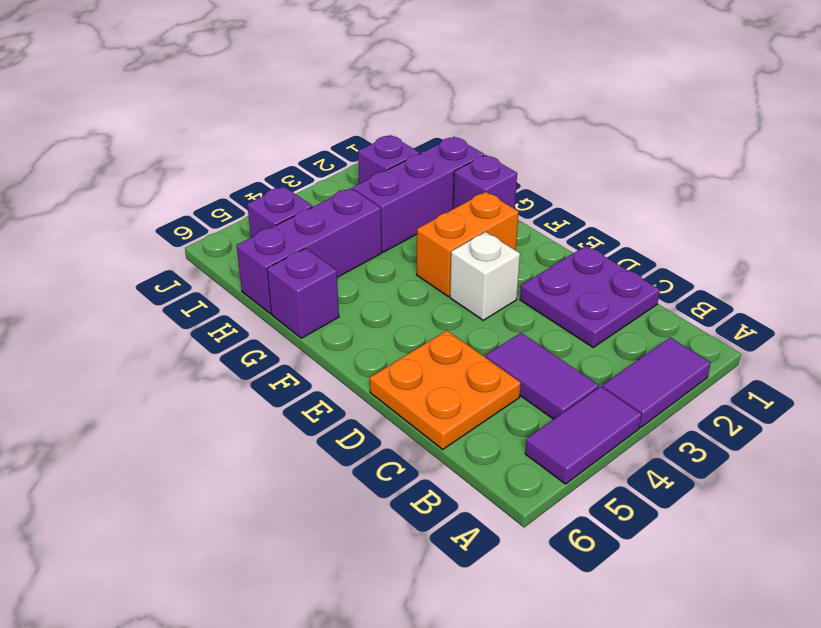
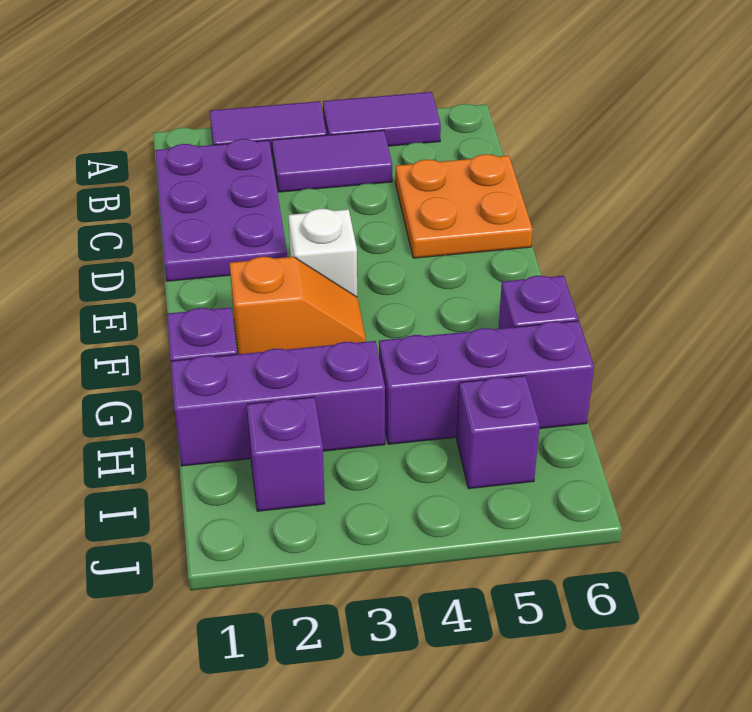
purple tile B4:C4 level 1 -> purple tile B3:B4 level 1
purple plate C1:D2 level 1 -> purple plate B1:D2 level 1
orange brick F2:F3 level 1 -> orange slope F2:F3 level 1 top 2

